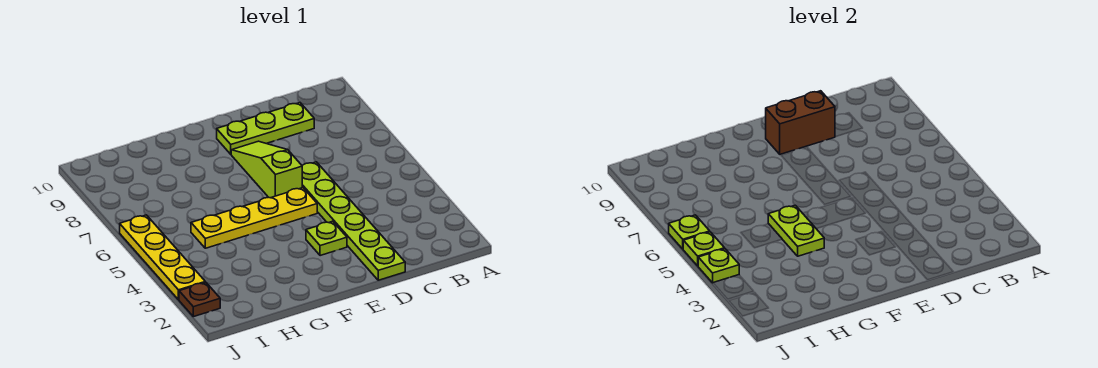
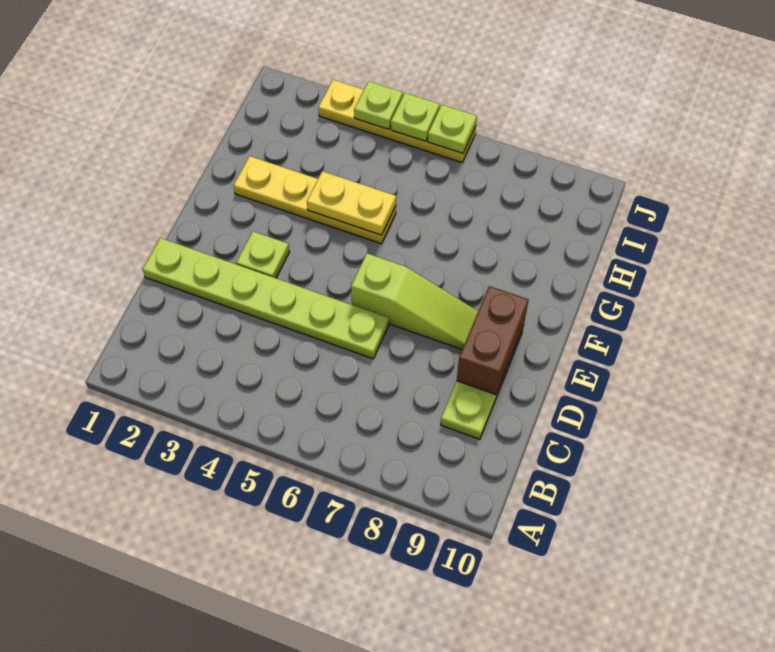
yellow plate E5:H5 level 1 -> yellow plate G2:G5 level 1
lime plate G4:G5 level 2 -> yellow plate G4:G5 level 2
brown plate J2 level 1 -> none

